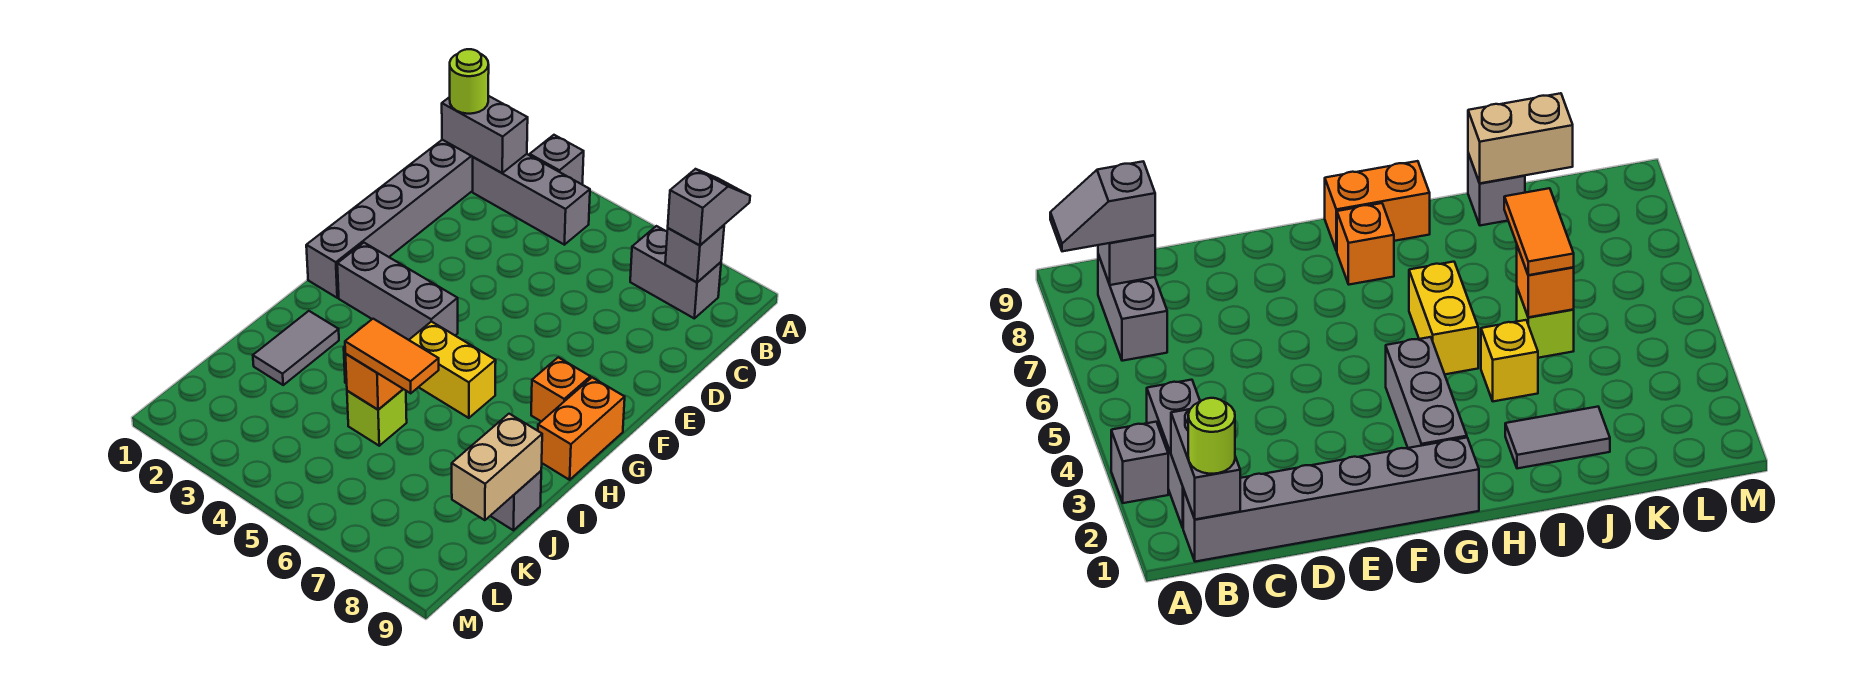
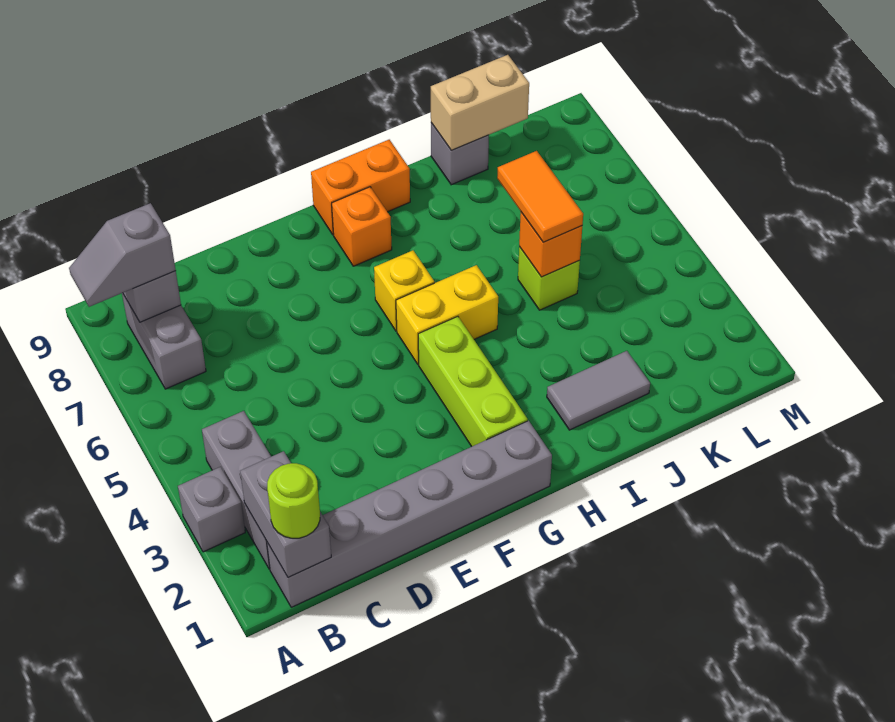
grey brick G2:G4 level 1 -> lime brick G2:G4 level 1
yellow brick H5:H6 level 1 -> yellow brick G5:H5 level 1
yellow brick I4 level 1 -> yellow brick G6 level 1

